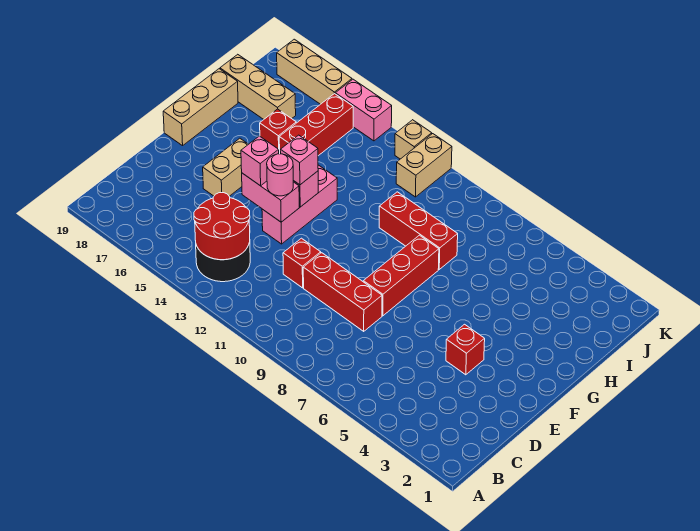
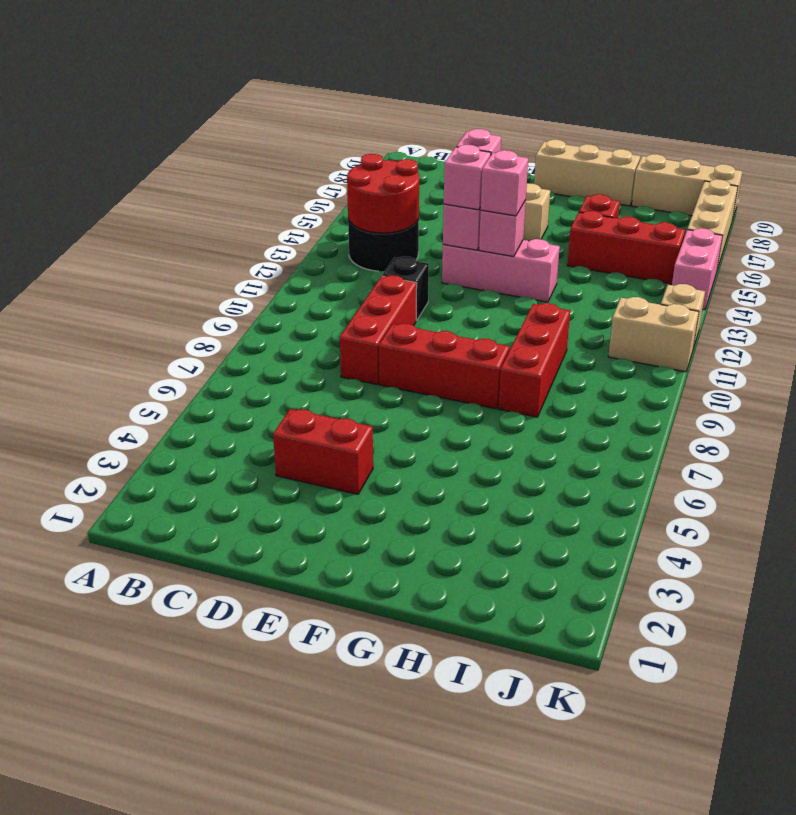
red brick D11 level 1 -> black brick D11 level 1
red brick E4 level 1 -> red brick D4:E4 level 1
pink round brick E13 level 3 -> pink brick E13 level 3
tan brick I17:I19 level 1 -> tan brick I19:K19 level 1

